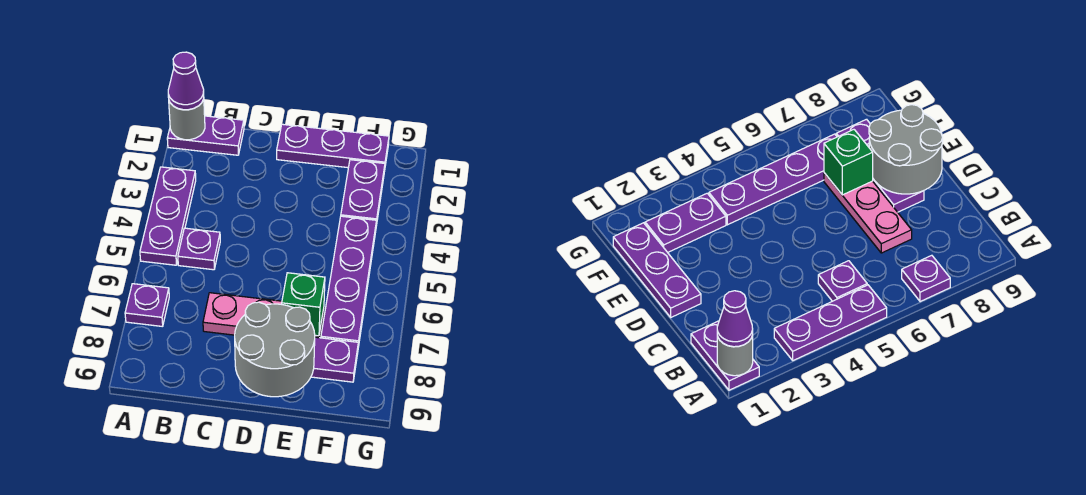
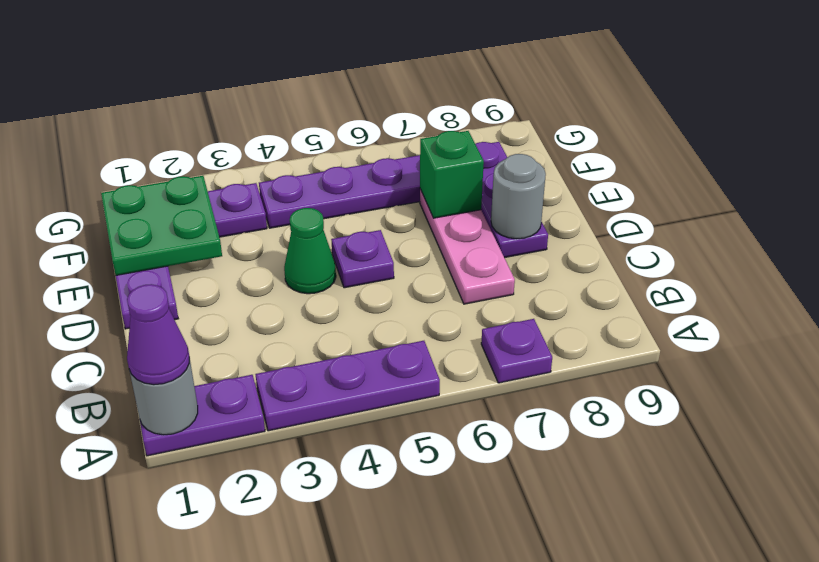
purple plate A1:B1 level 1 -> purple plate A1:A2 level 1
purple plate B5 level 1 -> purple plate D5 level 1
none -> green cone D4 level 1
grey round brick D8:E9 level 2 -> grey round brick D8 level 2
none -> green plate E1:F2 level 2

